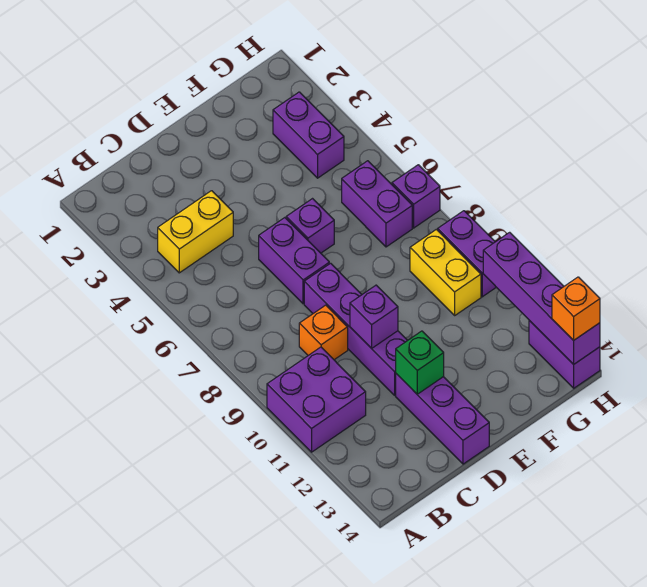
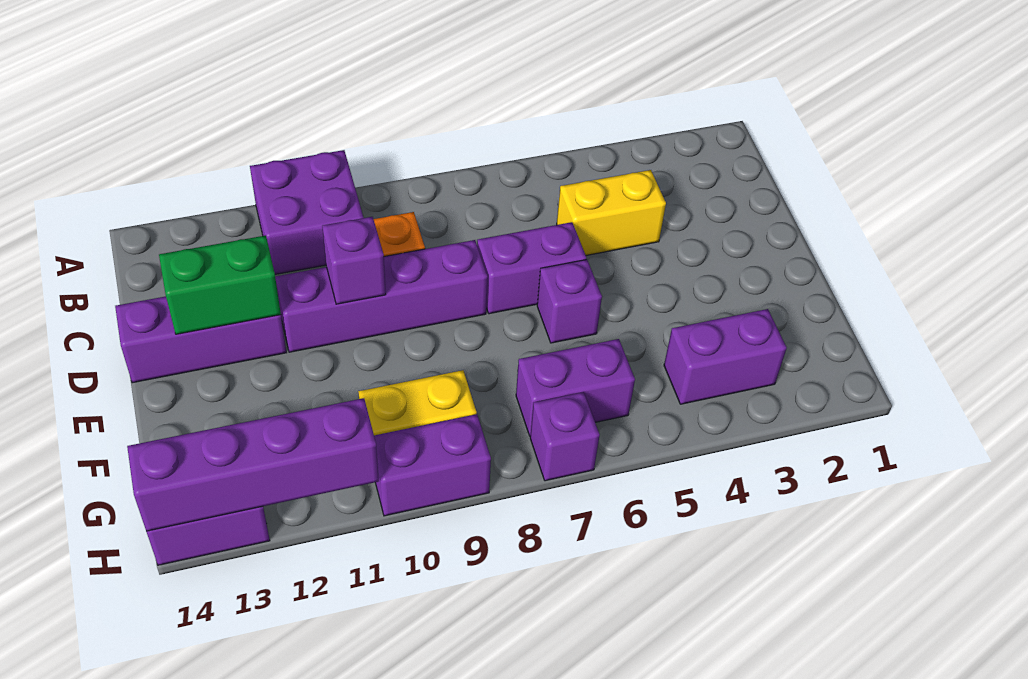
yellow brick B4:C4 level 1 -> yellow brick C4:C5 level 1
green brick D12 level 2 -> green brick D12:D13 level 2
orange brick H14 level 3 -> none

